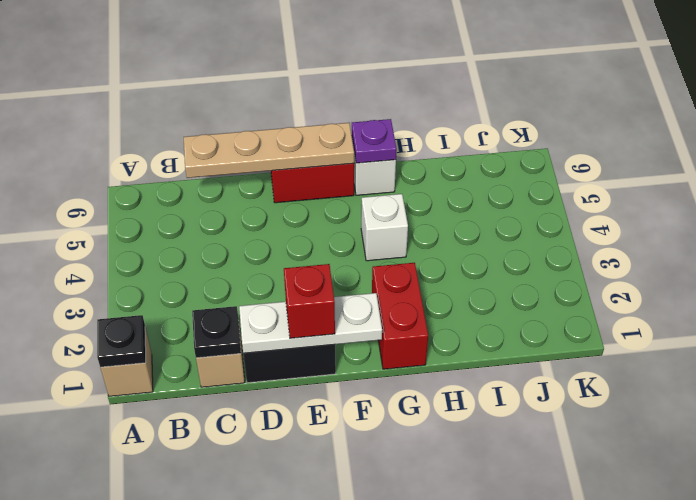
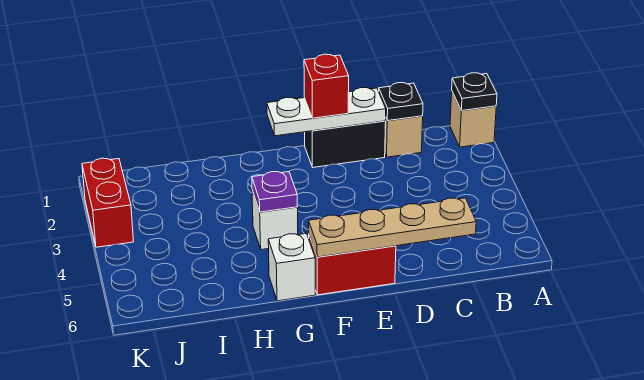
red brick G1:G2 level 1 -> red brick K2:K3 level 1
purple plate G6 level 2 -> purple plate G4 level 2

